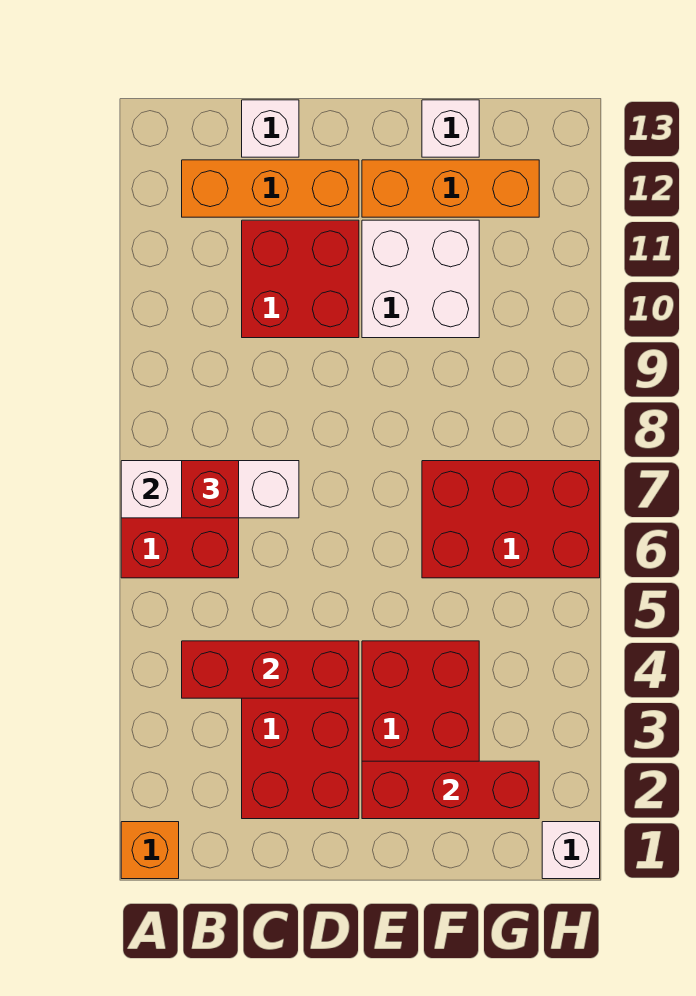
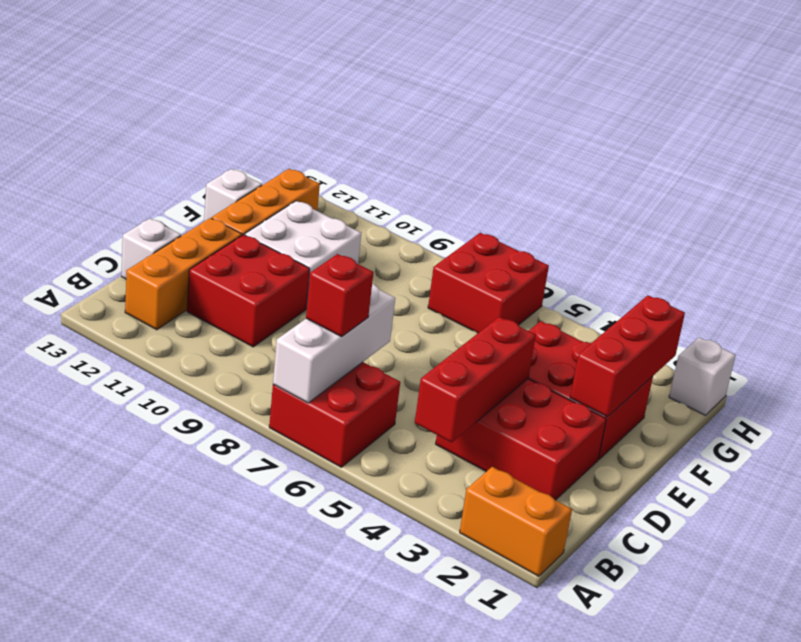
orange brick A1 level 1 -> orange brick A1:A2 level 1
red brick F6:H7 level 1 -> red brick G6:H7 level 1

